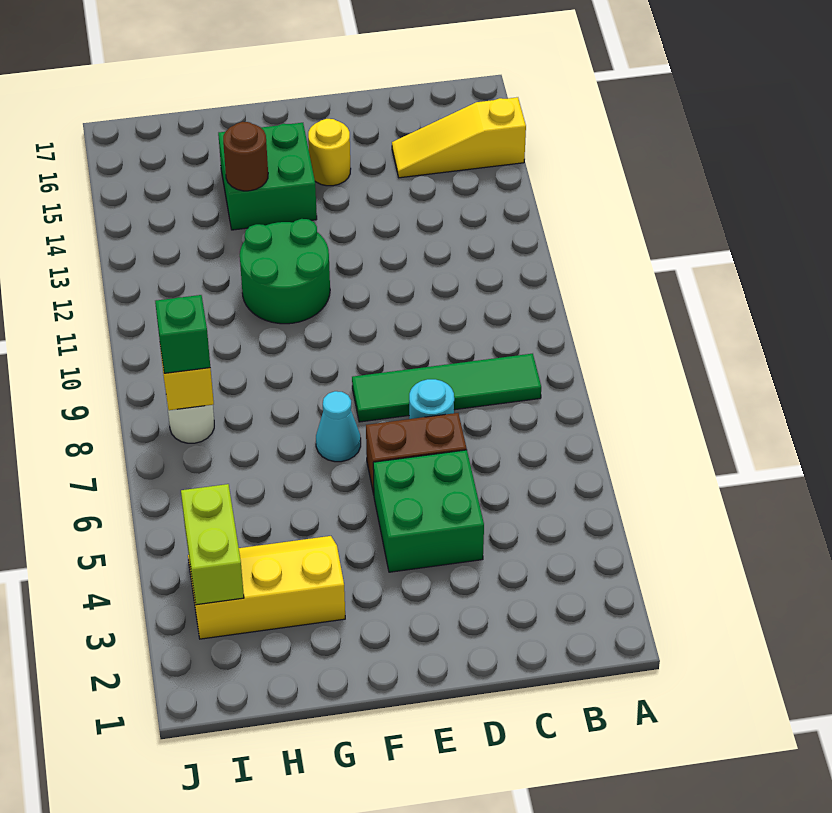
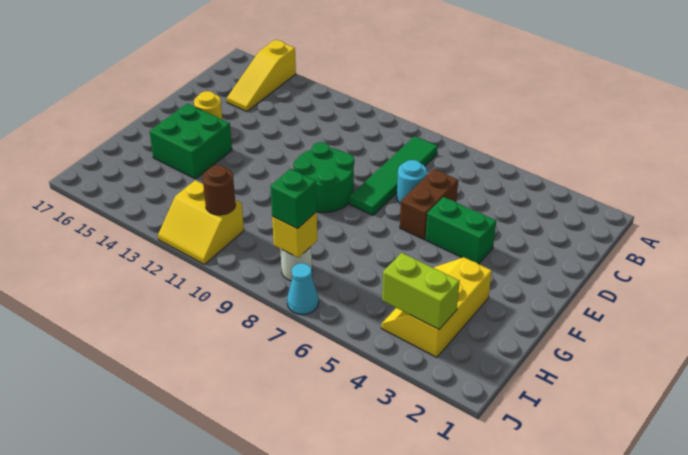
green brick D4:E5 level 1 -> green brick E4:E5 level 1
cyan cone F7 level 1 -> cyan cone J7 level 1
green round brick F11:G12 level 1 -> green round brick E9:F10 level 1
brown round brick G14 level 2 -> brown round brick I11 level 2
none -> yellow slope I11:J12 level 1 top I

